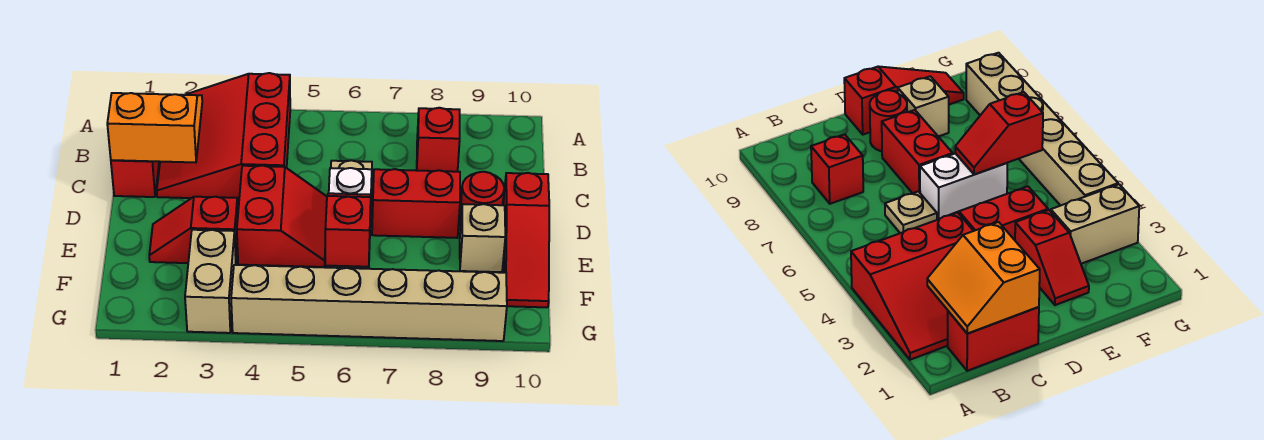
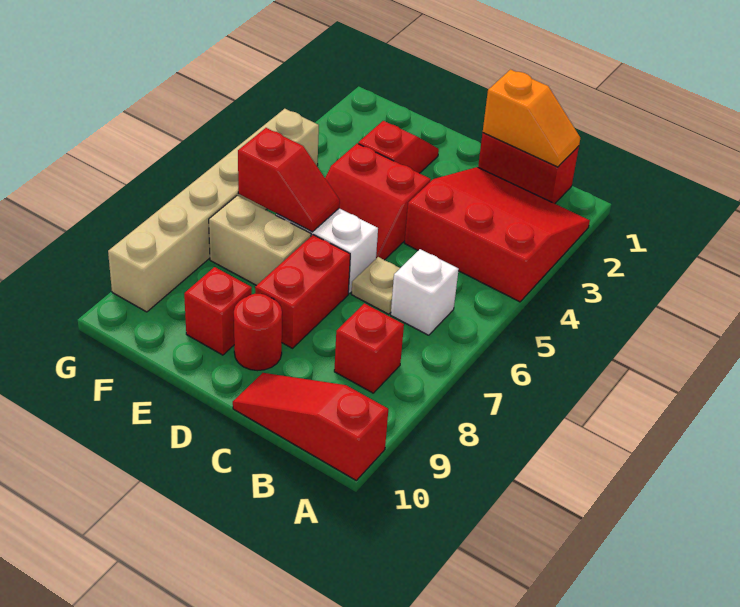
orange slope B1:C2 level 2 top C -> orange slope B1:C1 level 2 top C
none -> white brick B6 level 1
red slope D10:F10 level 1 top D -> red slope A10:C10 level 1 top A
tan brick E9 level 1 -> red brick E9 level 1
tan brick F3:G3 level 1 -> tan brick E7:F7 level 1

